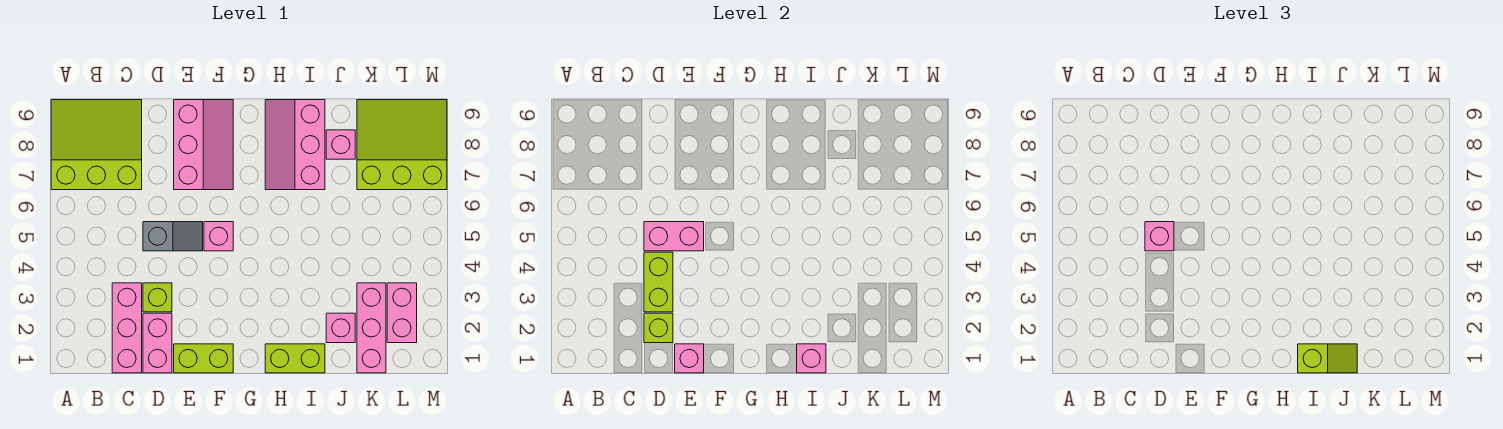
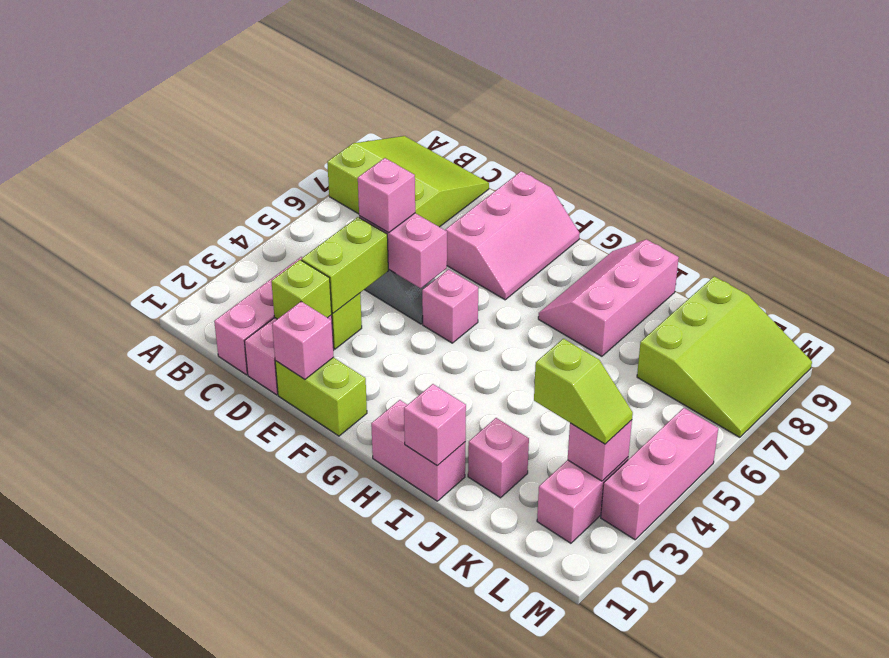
lime brick H1:I1 level 1 -> pink brick H1:I1 level 1
lime slope I1:J1 level 3 top I -> lime slope K3:L3 level 3 top K
pink brick J8 level 1 -> pink brick L3 level 2
pink brick K1:K3 level 1 -> pink brick M3:M5 level 1
lime slope K7:M9 level 1 top 7 -> lime slope K7:M9 level 1 top K

